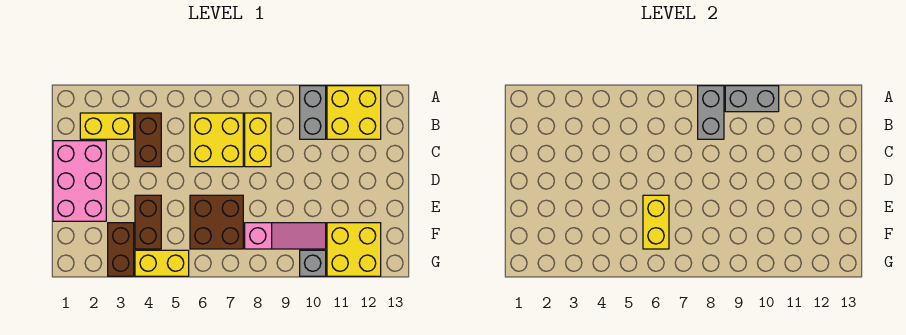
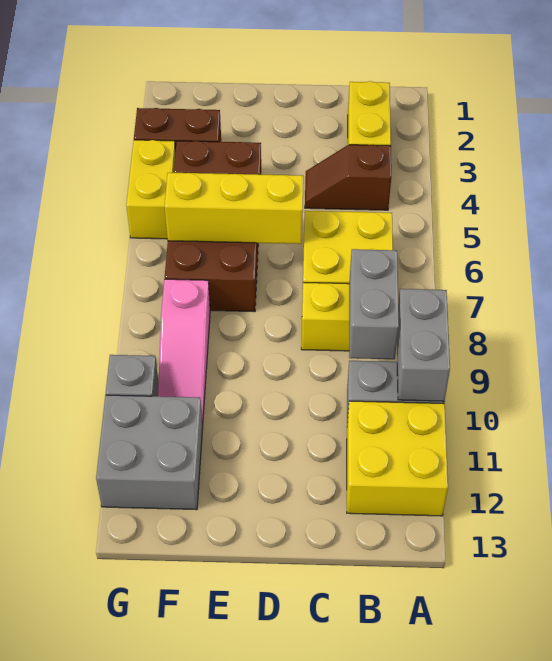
grey brick A8:B8 level 2 -> grey brick B8:B9 level 2
brown brick B4:C4 level 1 -> brown slope B4:C4 level 1 top B
pink brick C1:E2 level 1 -> none
yellow brick E6:F6 level 2 -> yellow brick D6:F6 level 2
yellow brick F11:G12 level 1 -> grey brick F11:G12 level 1

